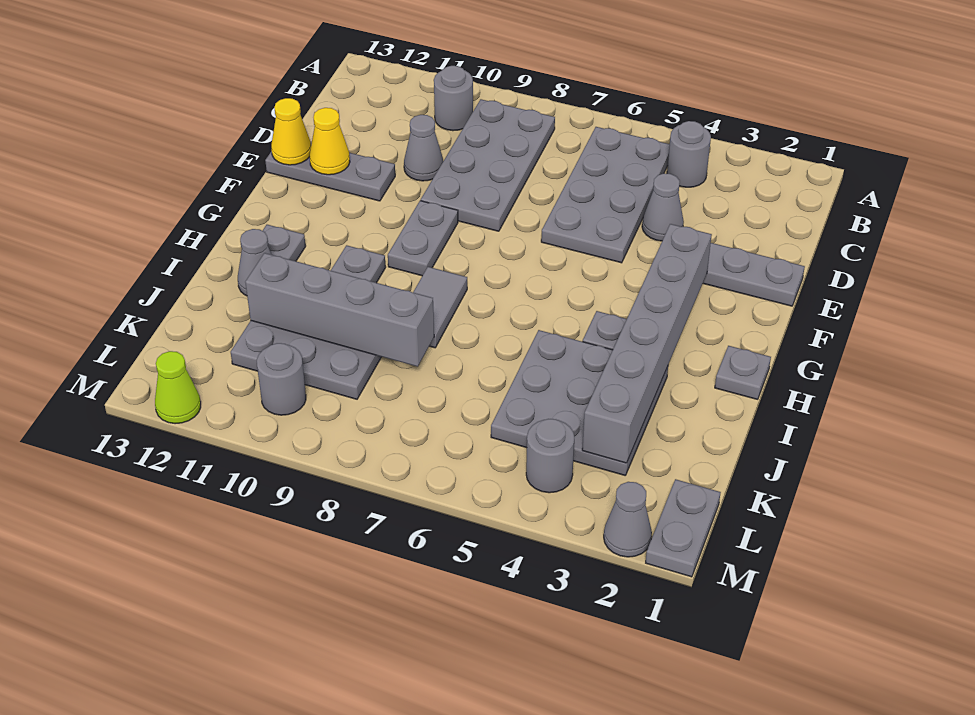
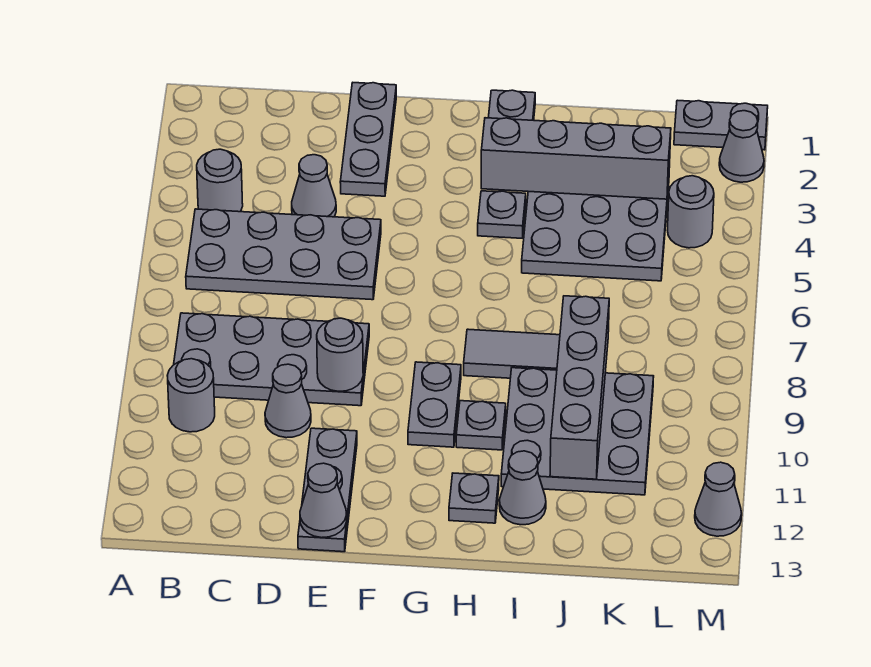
yellow cone E12 level 2 -> none
yellow cone E13 level 2 -> grey cone E13 level 2
grey brick F3:K3 level 2 -> grey brick H3:K3 level 2
grey plate F9:G9 level 1 -> grey plate G9:G10 level 1
grey round brick L10 level 1 -> grey round brick E9 level 2
lime cone M12 level 1 -> grey cone M12 level 1

